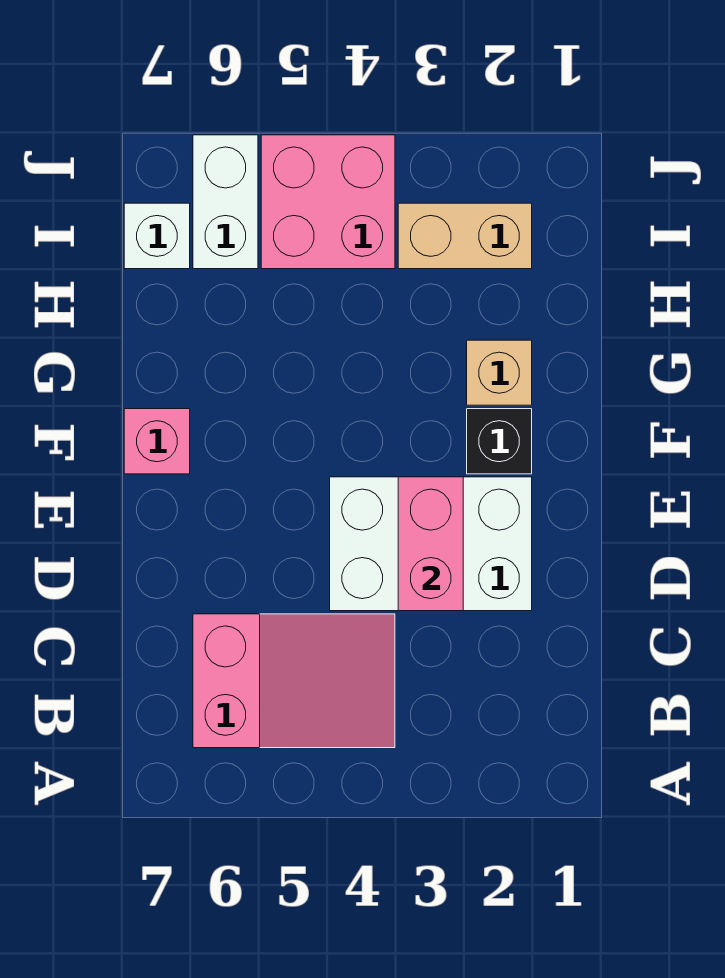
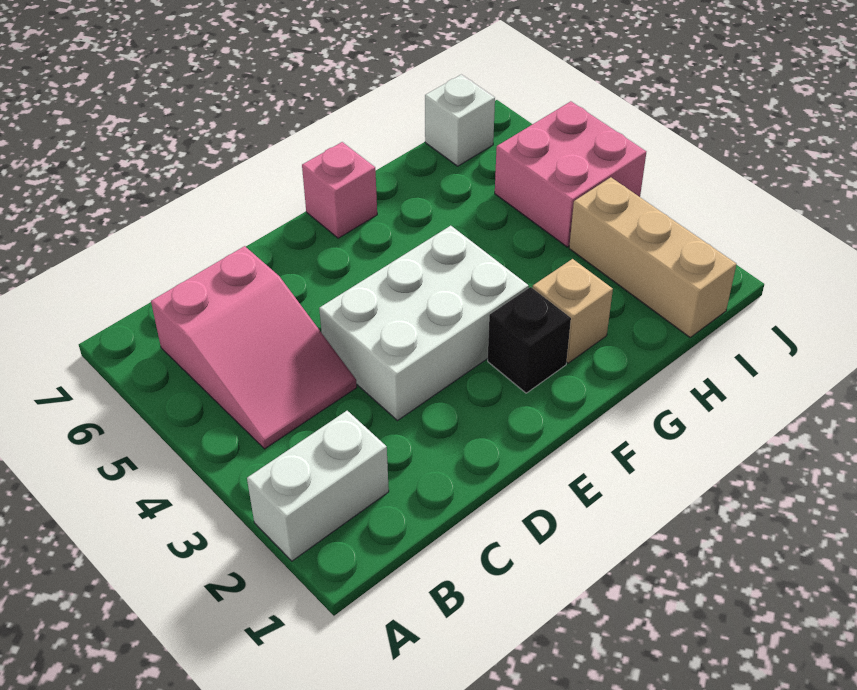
white brick D2:E4 level 1 -> white brick D3:F4 level 1
pink brick D3:E3 level 2 -> none
tan brick I2:I3 level 1 -> tan brick I1:I3 level 1
white brick I6:J6 level 1 -> white brick A2:B2 level 1

